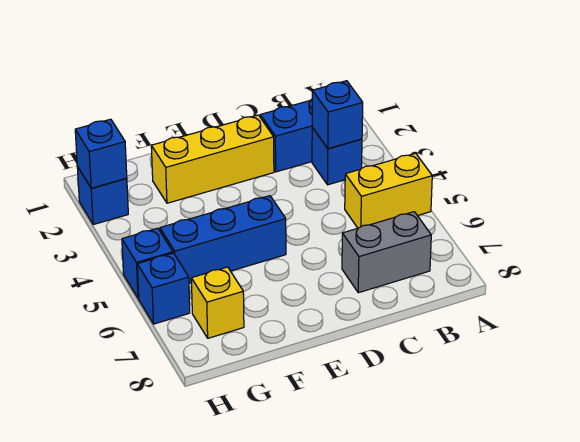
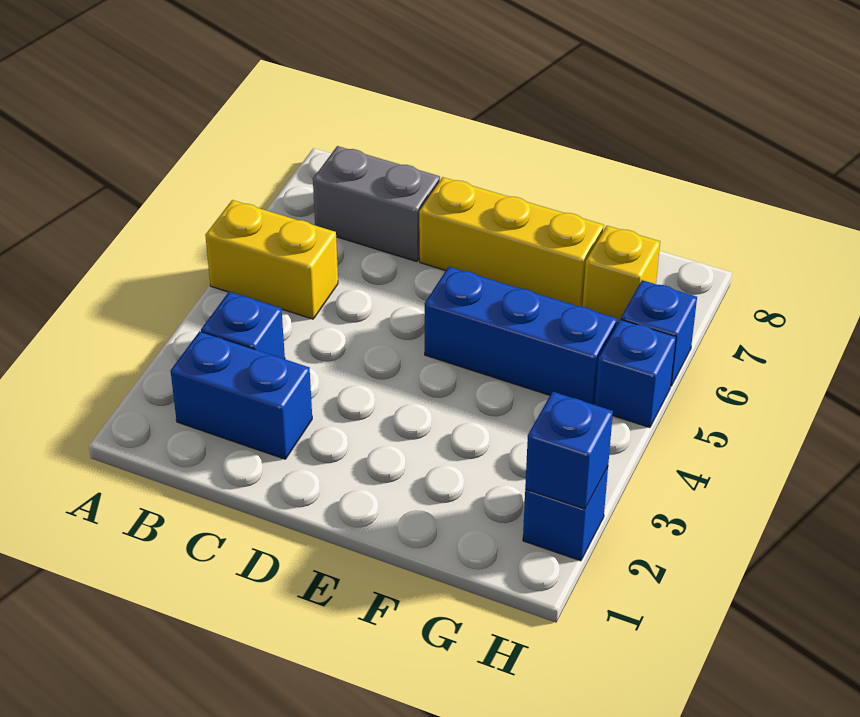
blue brick B3 level 2 -> none
yellow brick D2:F2 level 1 -> yellow brick D7:F7 level 1

